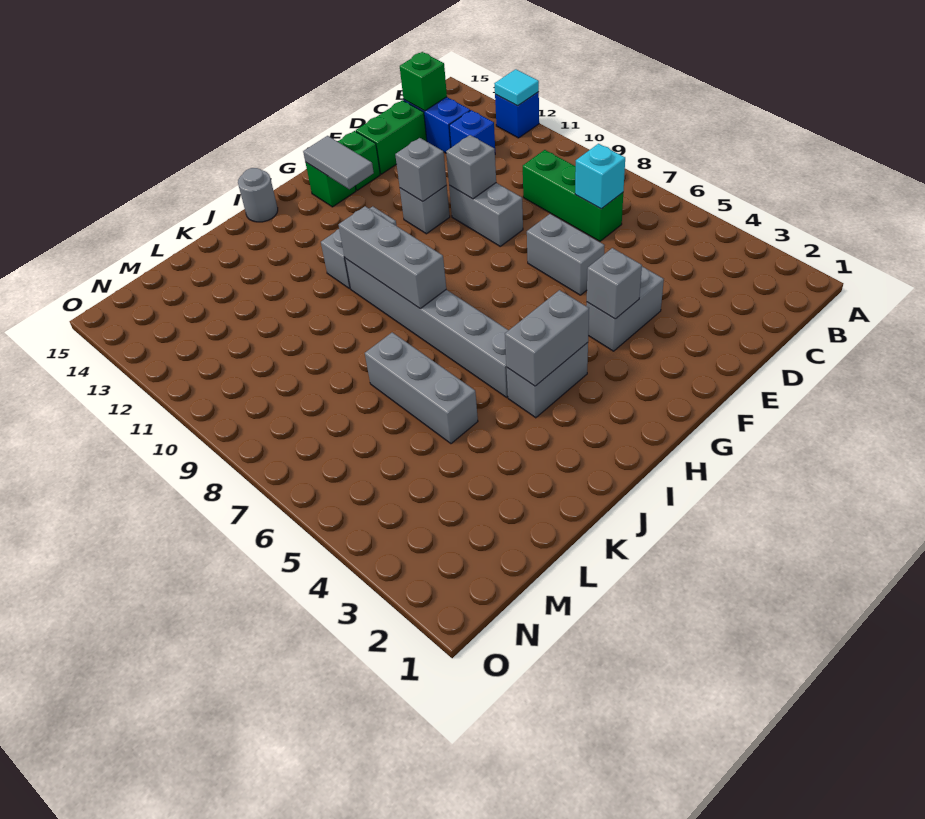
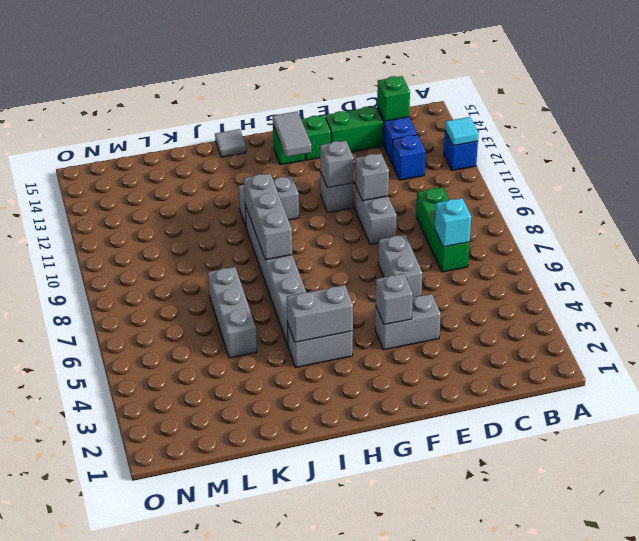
grey round brick I15 level 1 -> grey tile I15 level 1

